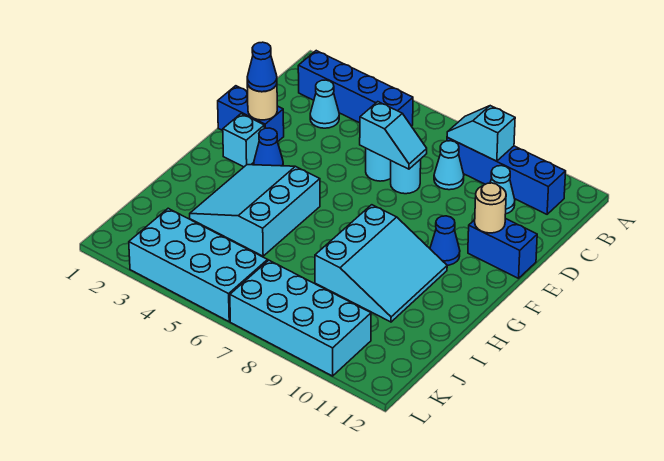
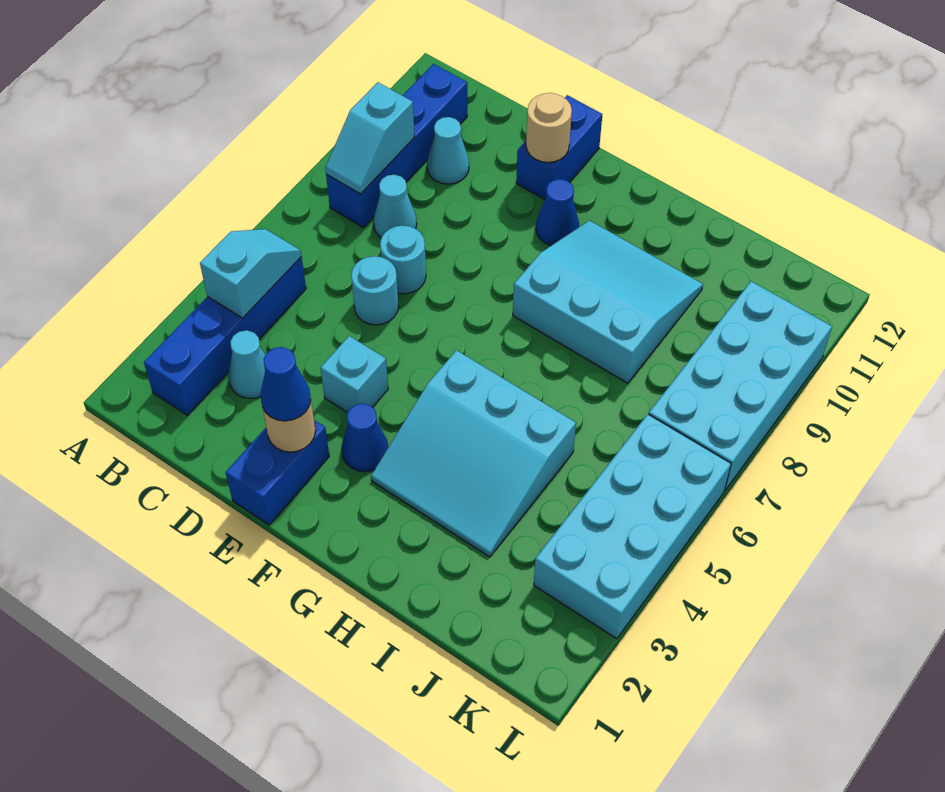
cyan slope D6:D7 level 2 top 6 -> cyan slope B4:B5 level 2 top 4
cyan brick F2 level 1 -> cyan brick E4 level 1

